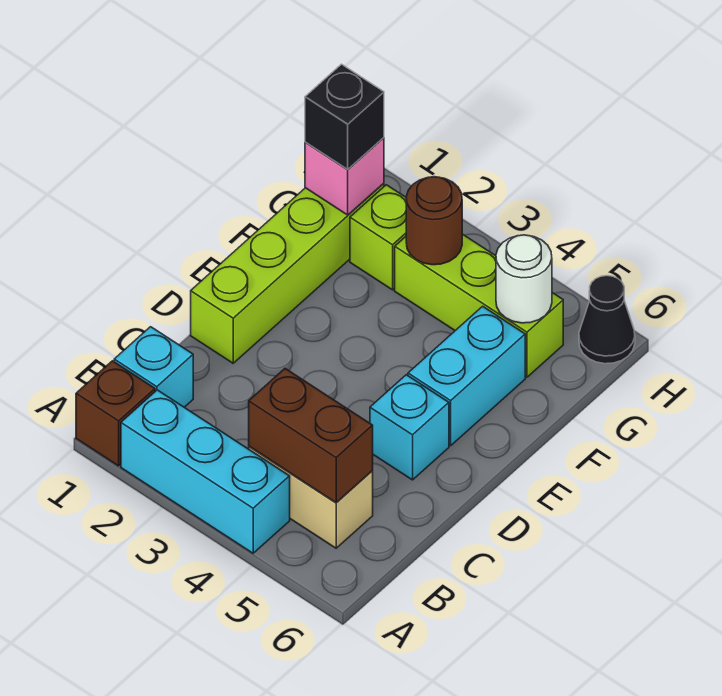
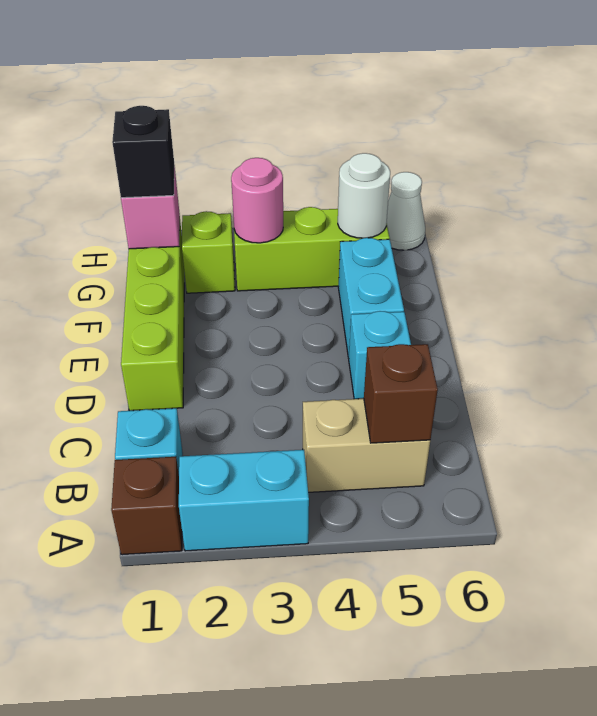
cyan brick A2:A4 level 1 -> cyan brick A2:A3 level 1
brown brick B4:B5 level 2 -> brown brick B5 level 2
brown round brick G3 level 2 -> pink round brick G3 level 2
black cone H6 level 1 -> white cone H6 level 1

